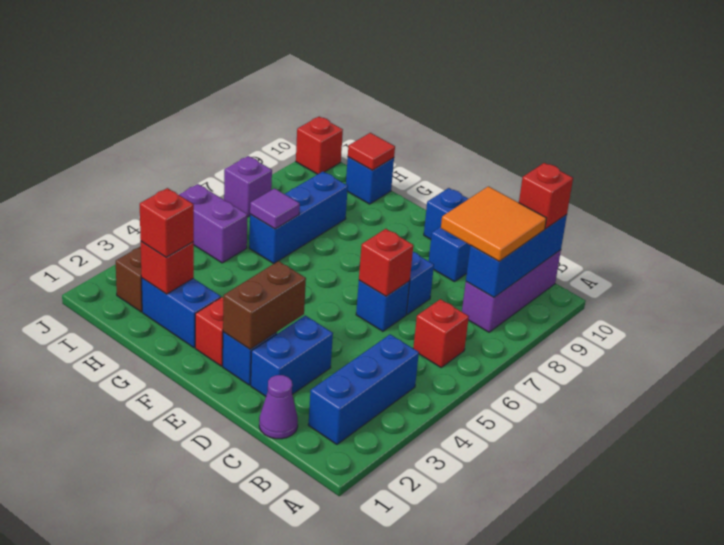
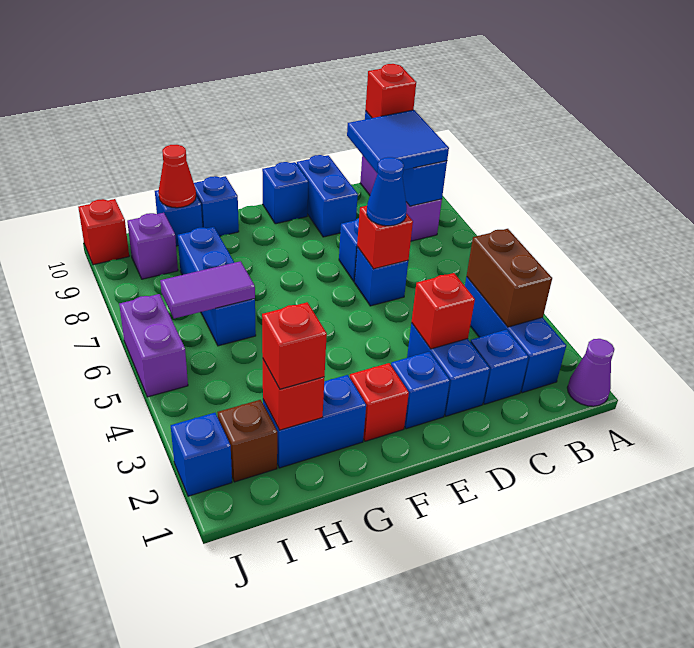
red brick B6 level 1 -> red brick D3 level 2
orange tile B8:C9 level 3 -> blue tile B8:C9 level 3
purple cone C1 level 1 -> purple cone A1 level 1
none -> blue brick C2 level 1
none -> blue cone D6 level 3
brown brick E2:E3 level 2 -> brown brick B3:B4 level 2
none -> blue brick G10 level 1
purple tile H6 level 2 -> purple tile H6:I6 level 2
red tile H10 level 2 -> red cone H10 level 2
purple brick I5:J5 level 1 -> purple brick J5:J6 level 1
none -> blue brick J2 level 1
purple brick J7 level 1 -> purple brick I9 level 1

